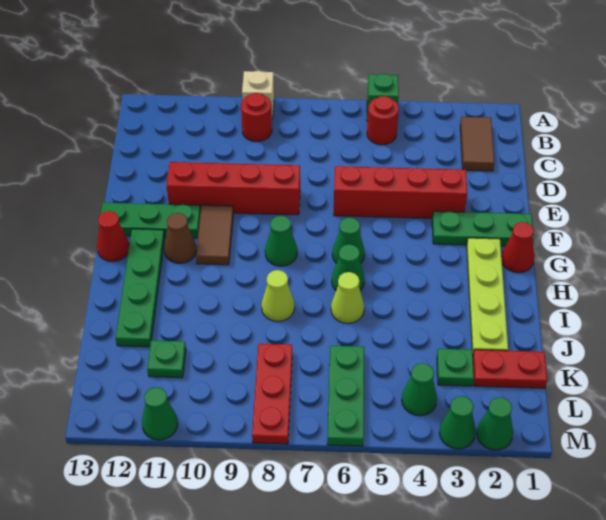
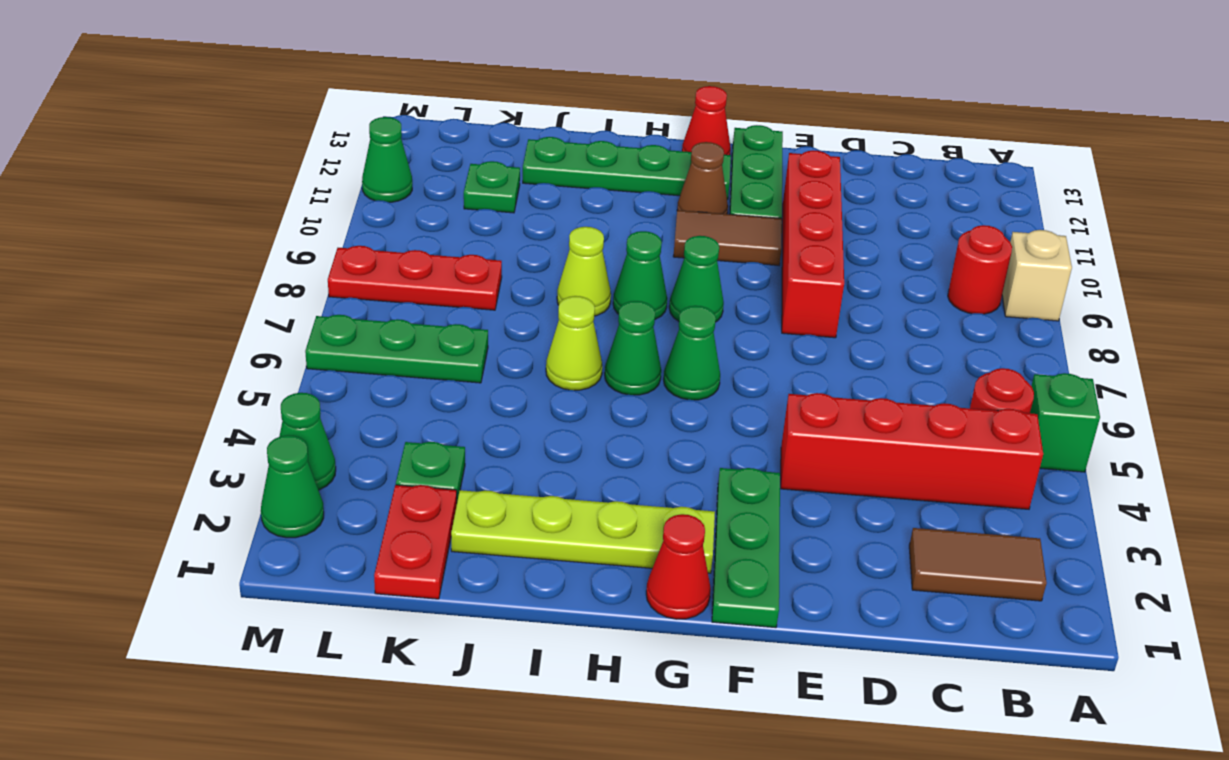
red brick E3:E6 level 1 -> red brick B4:E4 level 1
green cone L4 level 1 -> green cone H8 level 1

